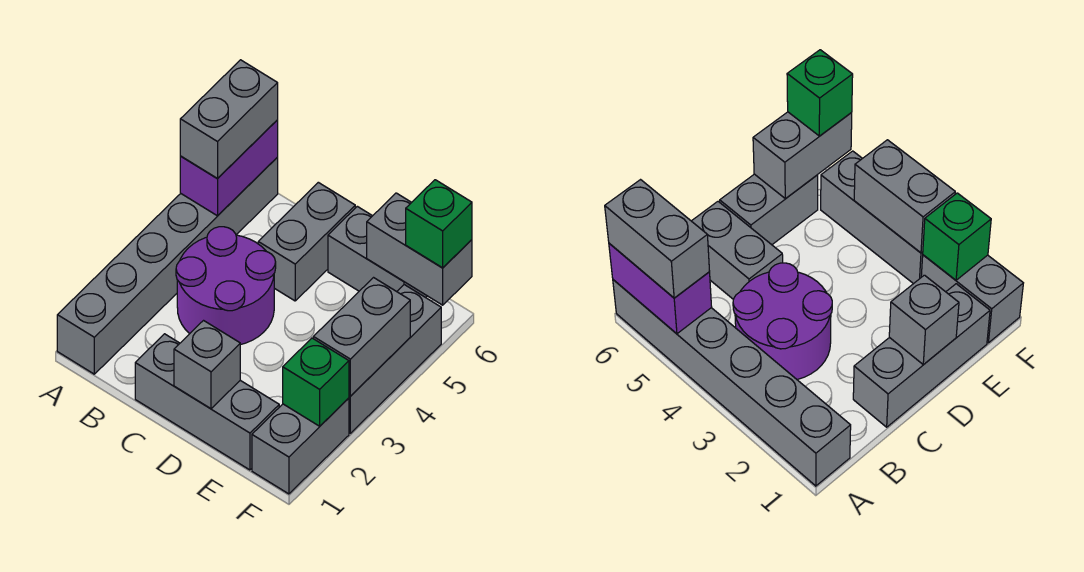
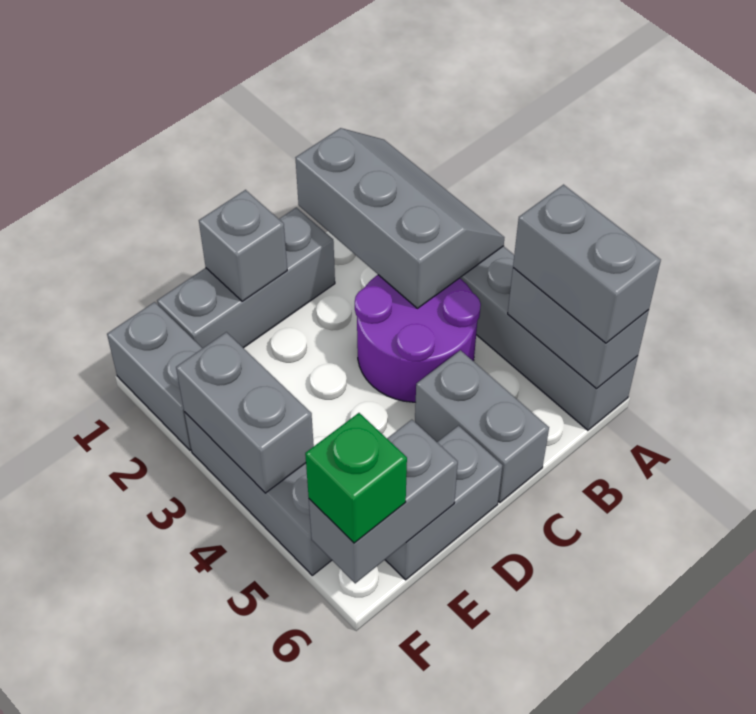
none -> grey slope A1:B3 level 2 top B
purple brick A5:A6 level 2 -> grey brick A5:A6 level 2
green brick F2 level 2 -> none

